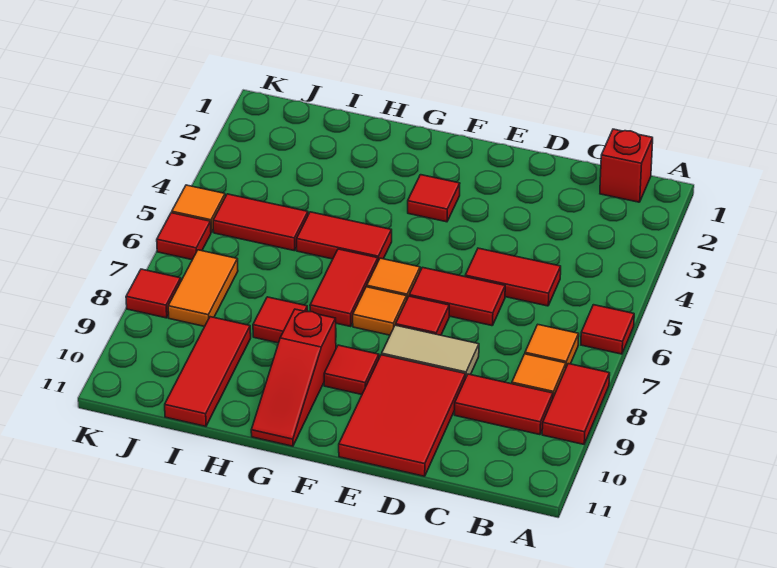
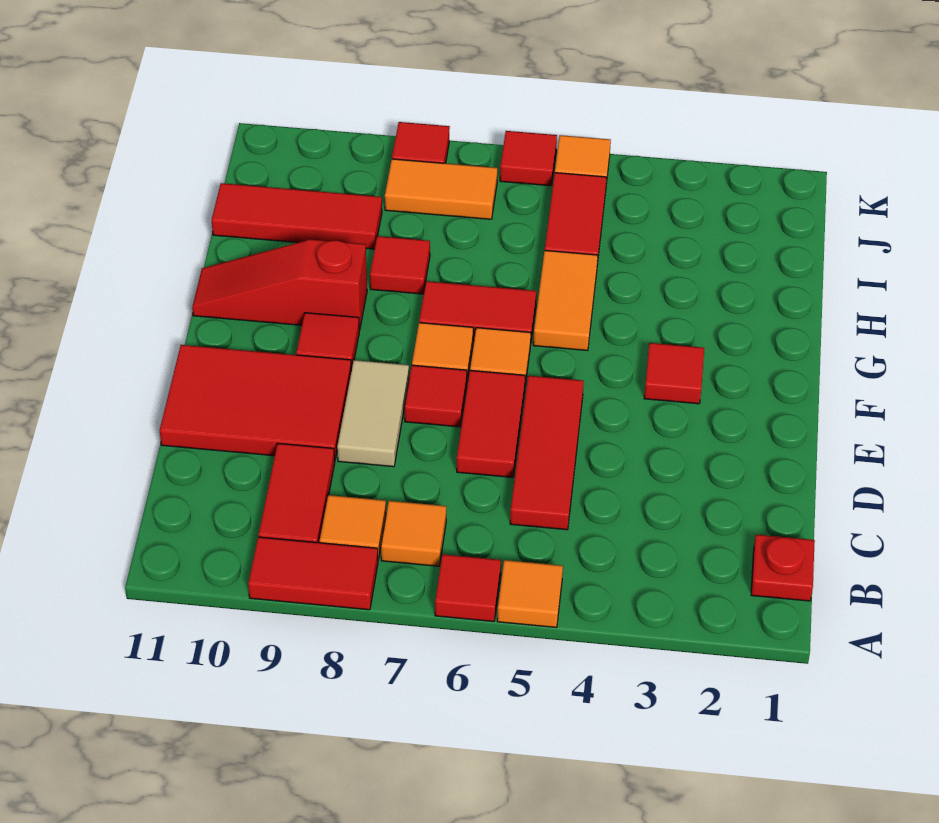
none -> orange tile A5 level 1
red brick B1 level 1 -> red plate B1 level 1
red tile C5:D5 level 1 -> red tile C5:E5 level 1
red tile G5:H5 level 1 -> orange tile G5:H5 level 1

